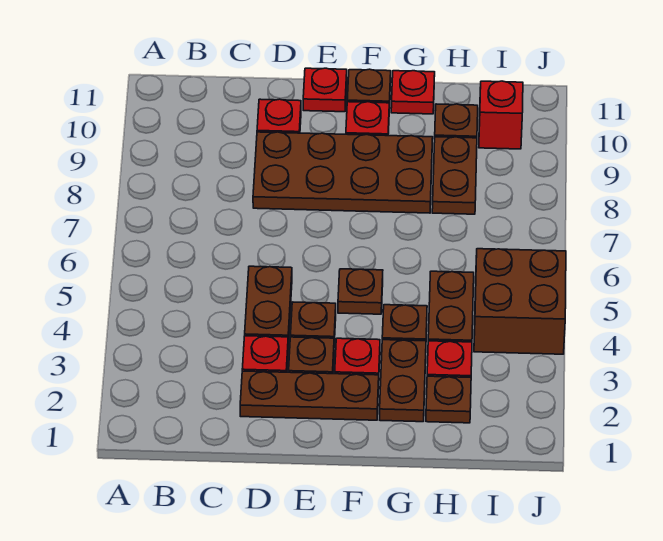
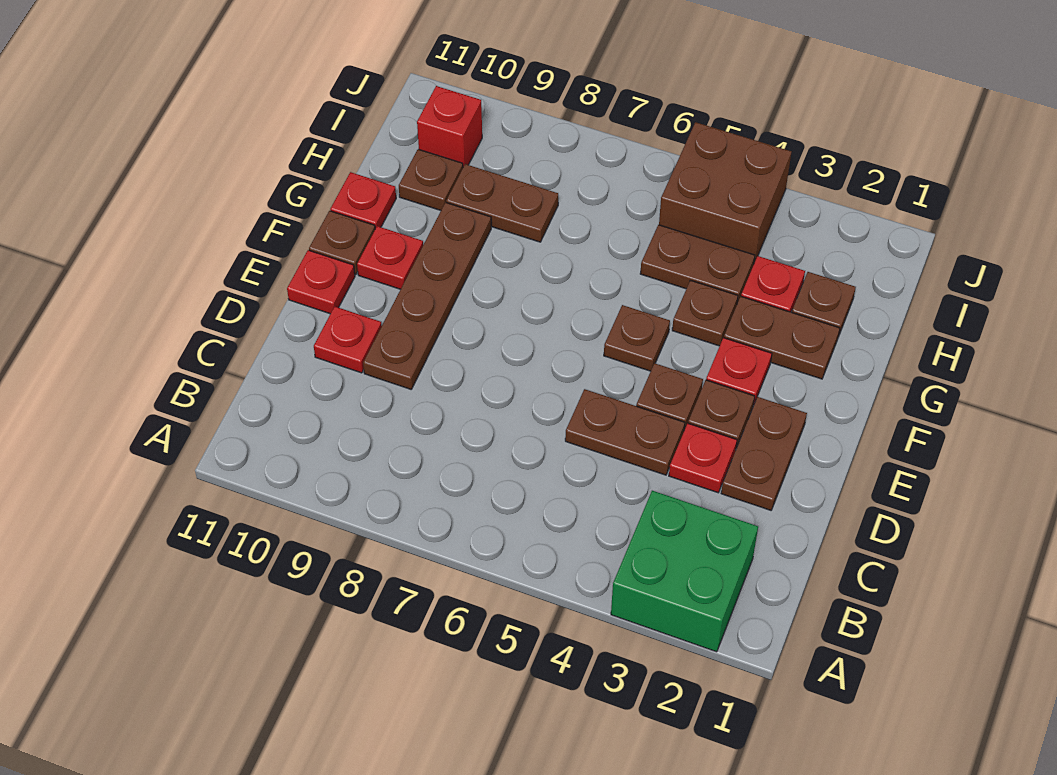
none -> green brick A2:B3 level 1
brown plate D2:F2 level 1 -> brown plate D2:E2 level 1
brown plate D8:G9 level 1 -> brown plate D9:G9 level 1

